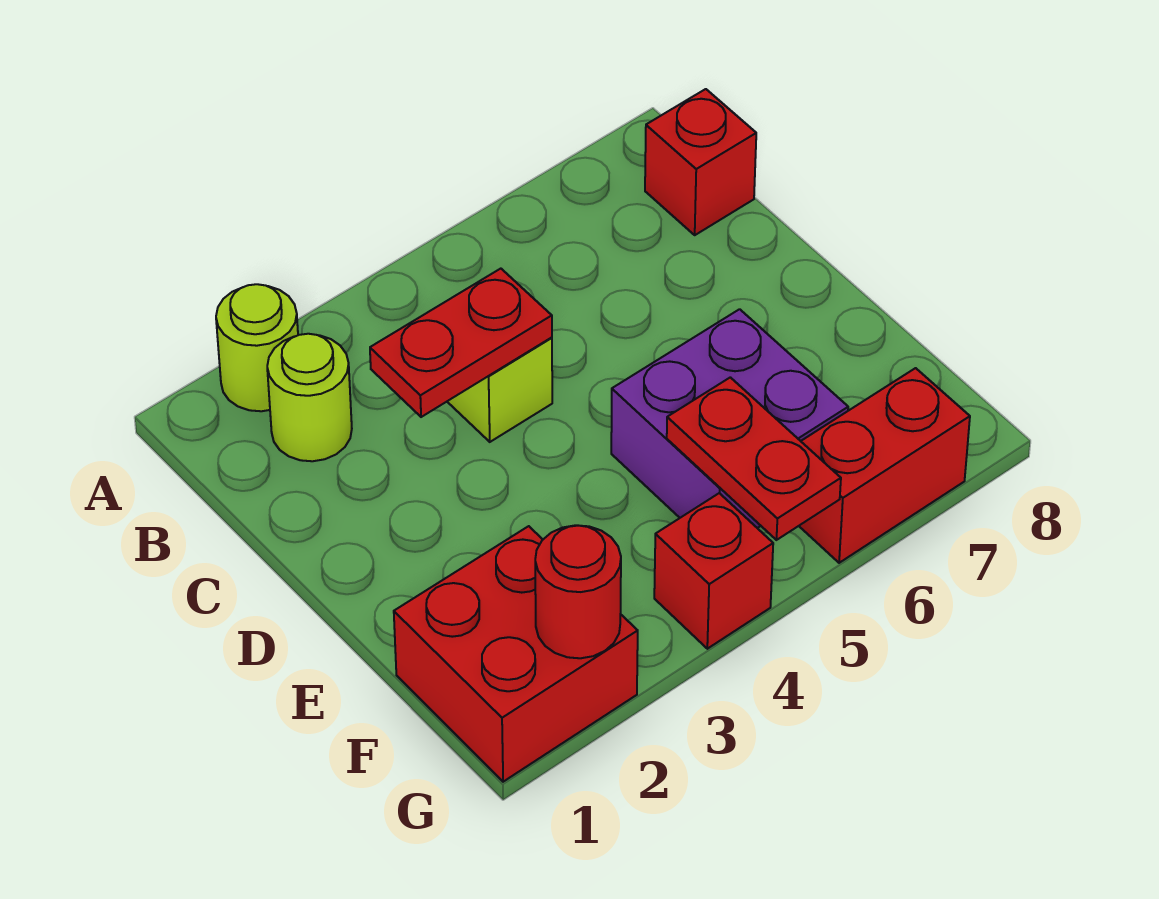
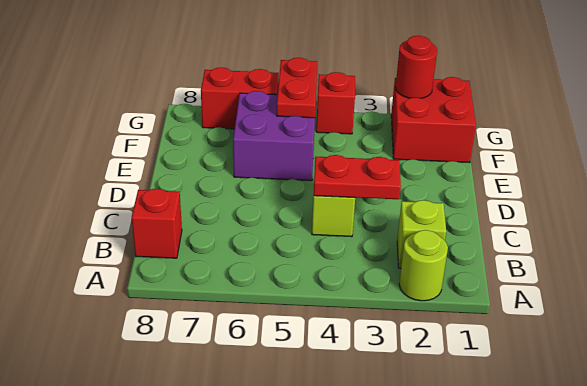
lime round brick B2 level 1 -> lime brick B2 level 1

